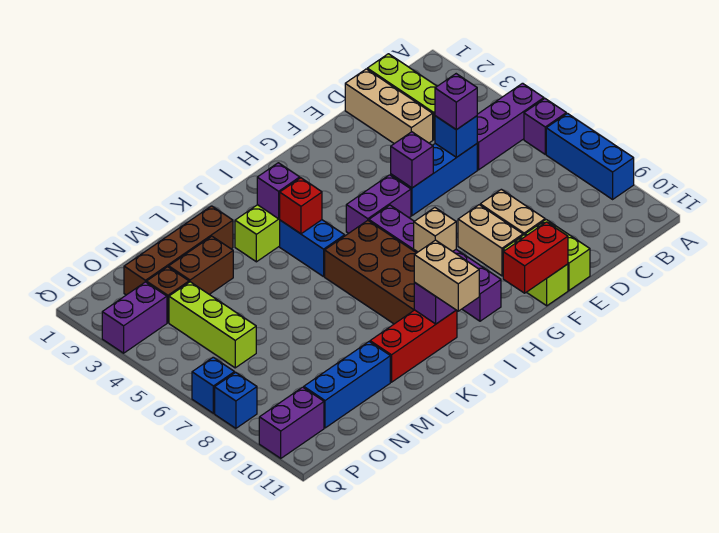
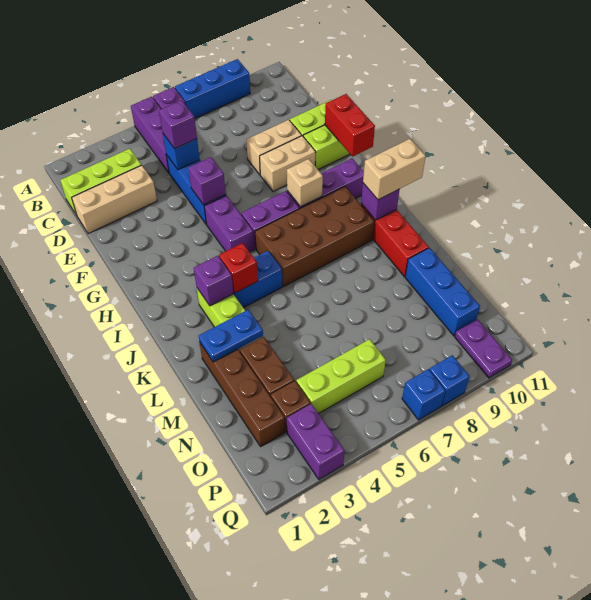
none -> blue plate L2:L3 level 2
purple brick P10:Q10 level 1 -> purple plate P10:Q10 level 1

